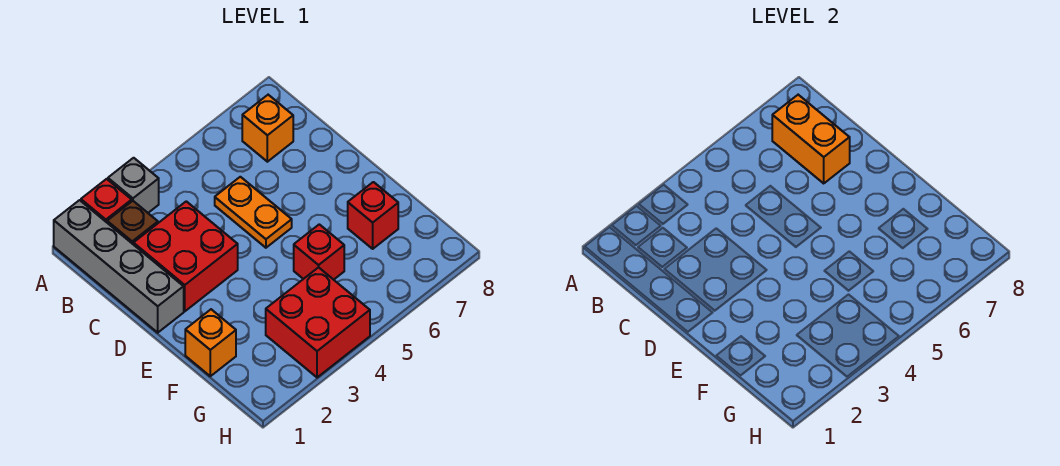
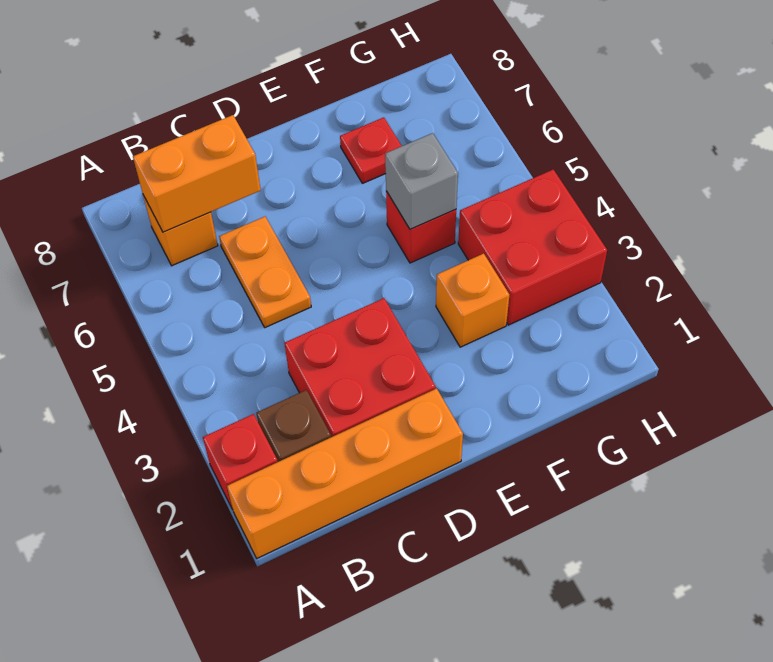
grey brick A1:D1 level 1 -> orange brick A1:D1 level 1
grey brick A3 level 1 -> grey brick F5 level 2
orange plate C5:D5 level 1 -> orange plate C5:C6 level 1
orange brick F1 level 1 -> orange brick F3 level 1
red brick F7 level 1 -> red plate F7 level 1

